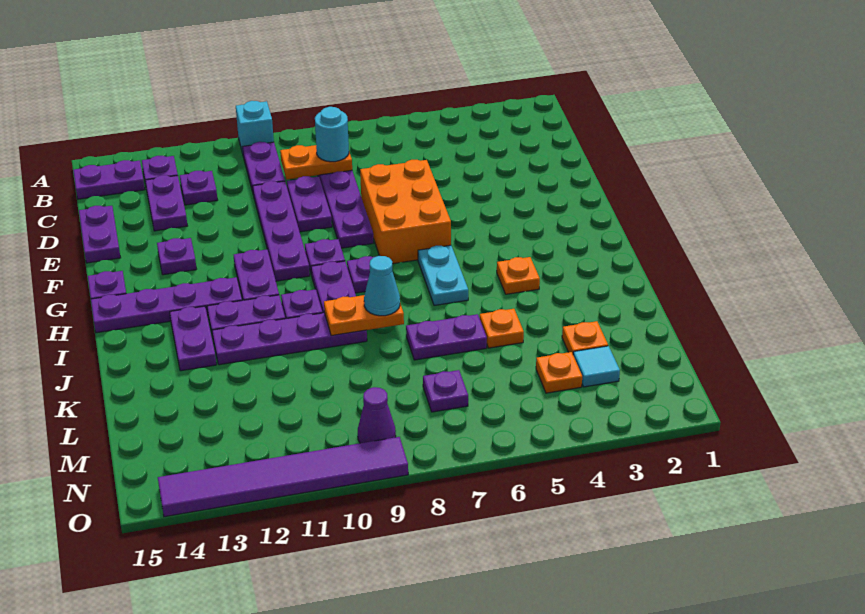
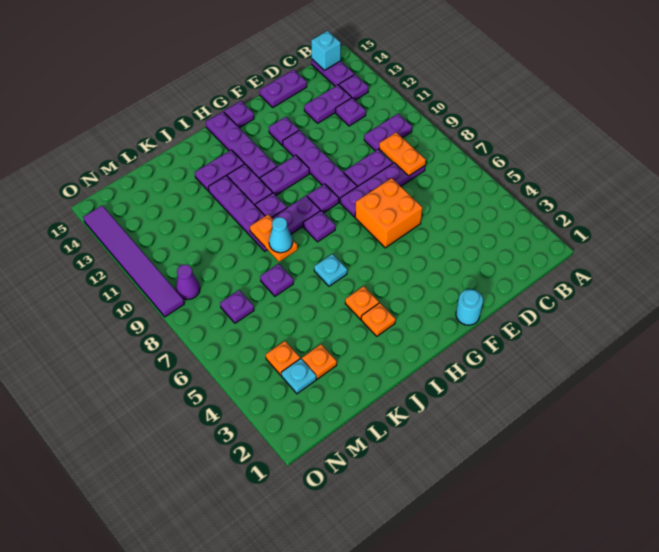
cyan brick A10 level 1 -> cyan brick B15 level 2
cyan round brick C8 level 3 -> cyan round brick F1 level 1
purple plate D10:G10 level 1 -> purple plate F9:F12 level 1
orange brick E6:G7 level 1 -> orange brick E6:F7 level 1
cyan plate H6:I6 level 1 -> cyan plate I6 level 1
orange plate K5 level 1 -> orange plate I3 level 1
purple plate K6:K7 level 1 -> purple plate K7 level 1
cyan tile M3 level 1 -> cyan plate M3 level 1

